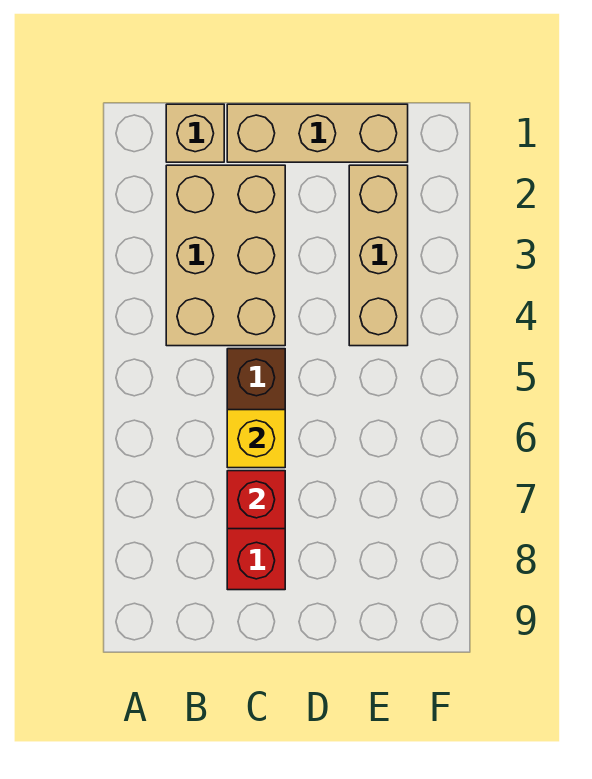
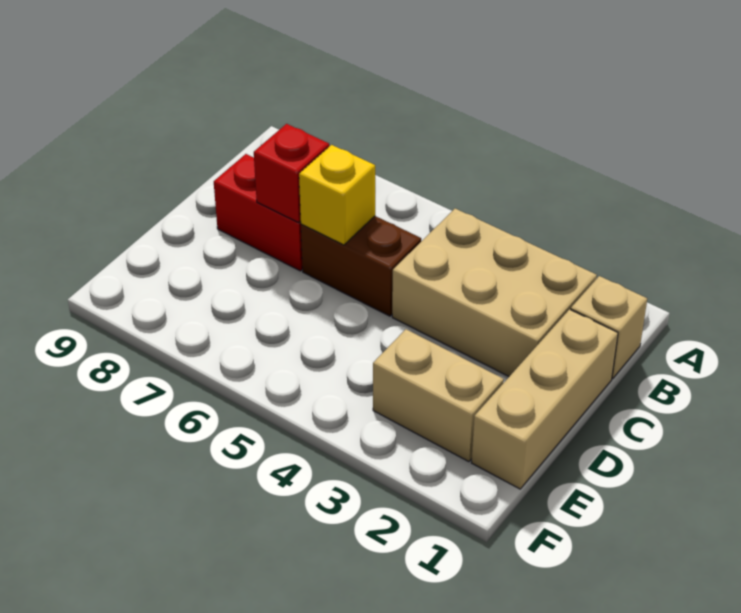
tan brick E2:E4 level 1 -> tan brick E2:E3 level 1

